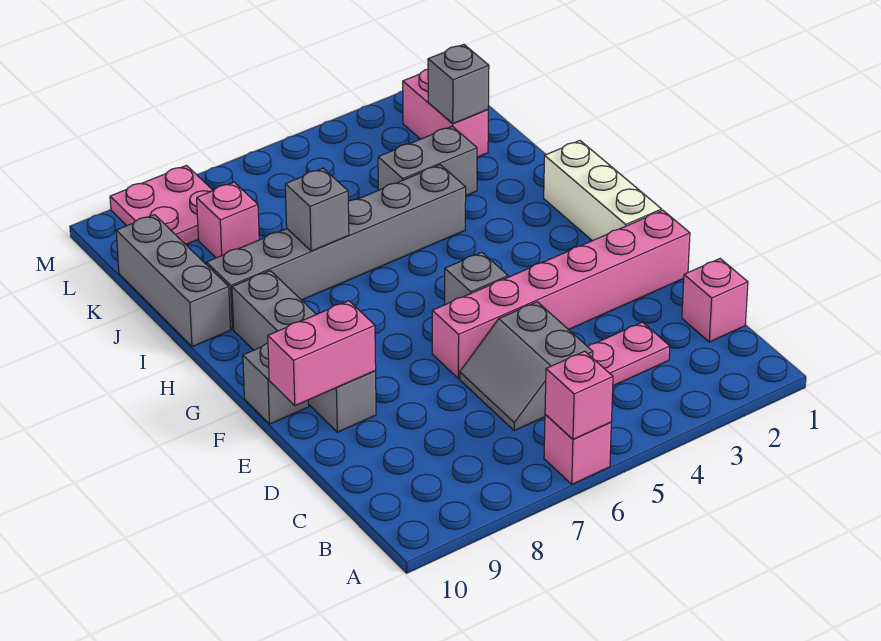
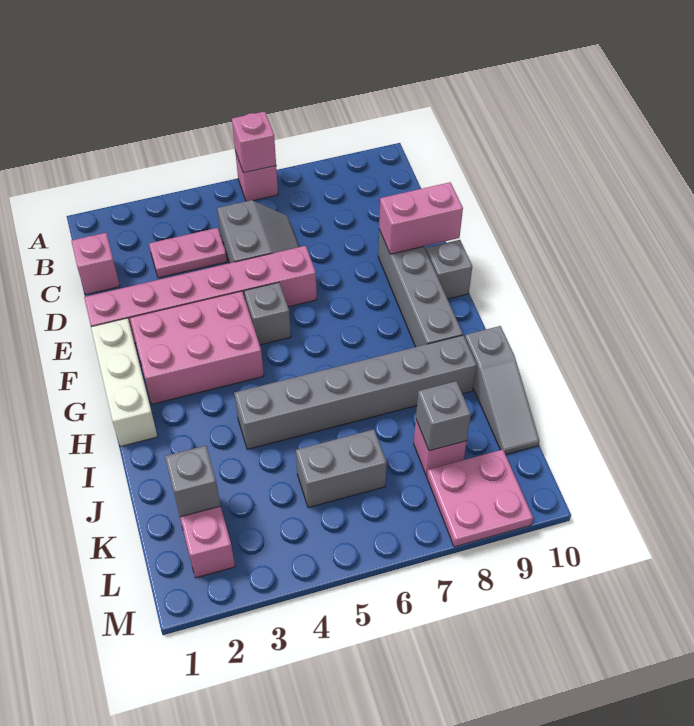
none -> pink brick F2:G4 level 1
grey brick I7 level 2 -> grey brick K8 level 2
grey brick I10:K10 level 1 -> grey slope I10:K10 level 1 top I
grey brick J3:J4 level 1 -> grey brick K5:K6 level 1

